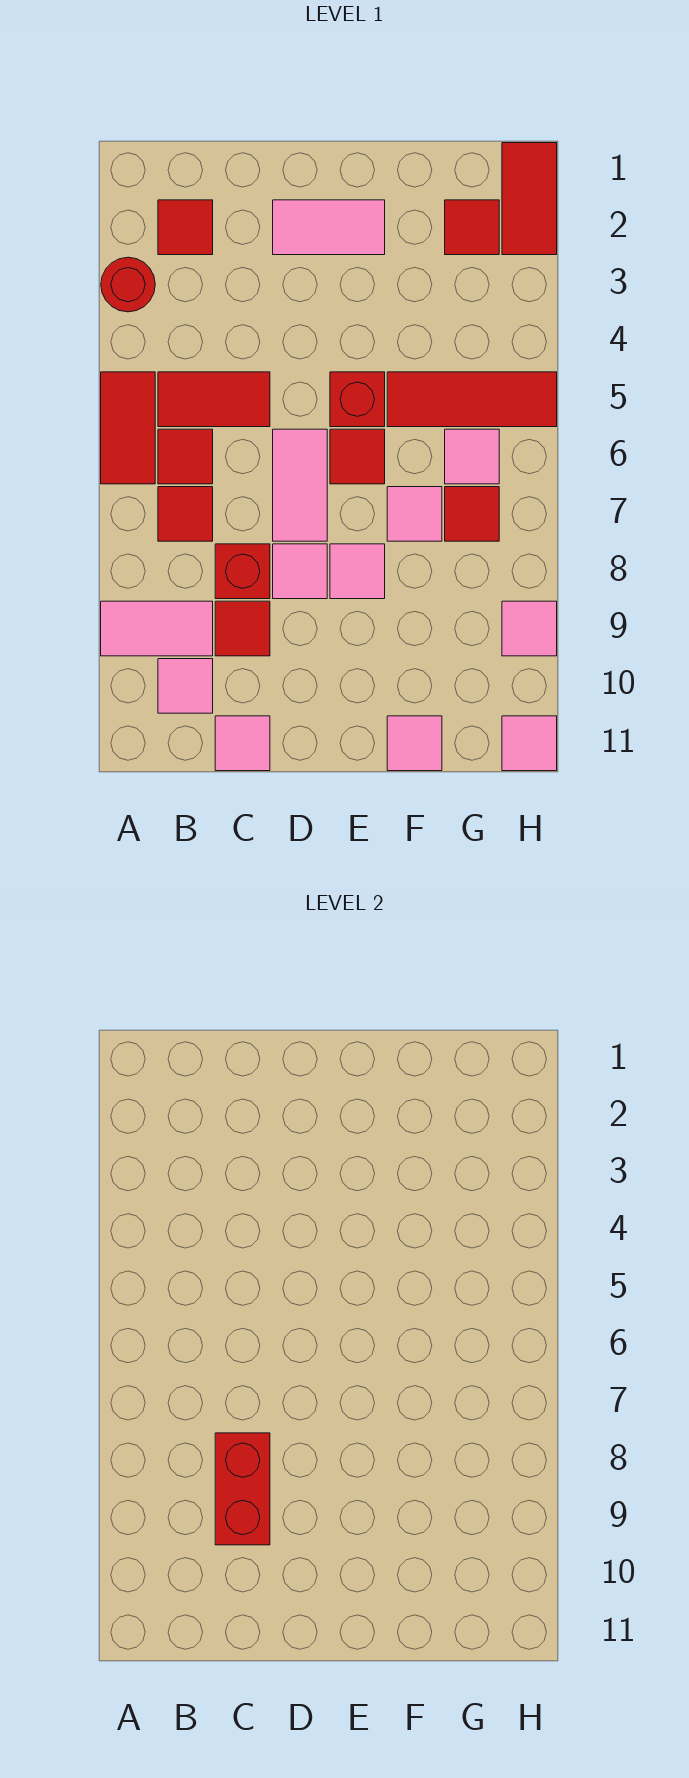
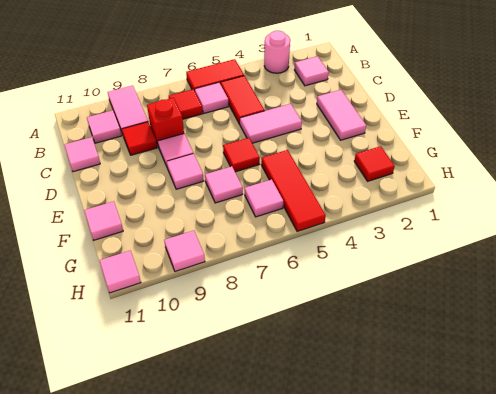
red round brick A3 level 1 -> pink round brick A3 level 1
red tile B2 level 1 -> pink tile B2 level 1
red tile B6 level 1 -> pink tile B6 level 1
red brick C8:C9 level 2 -> none
pink tile D6:D7 level 1 -> pink tile D4:D5 level 1
red brick E5 level 1 -> none
red tile G7 level 1 -> none
red tile H1:H2 level 1 -> none

